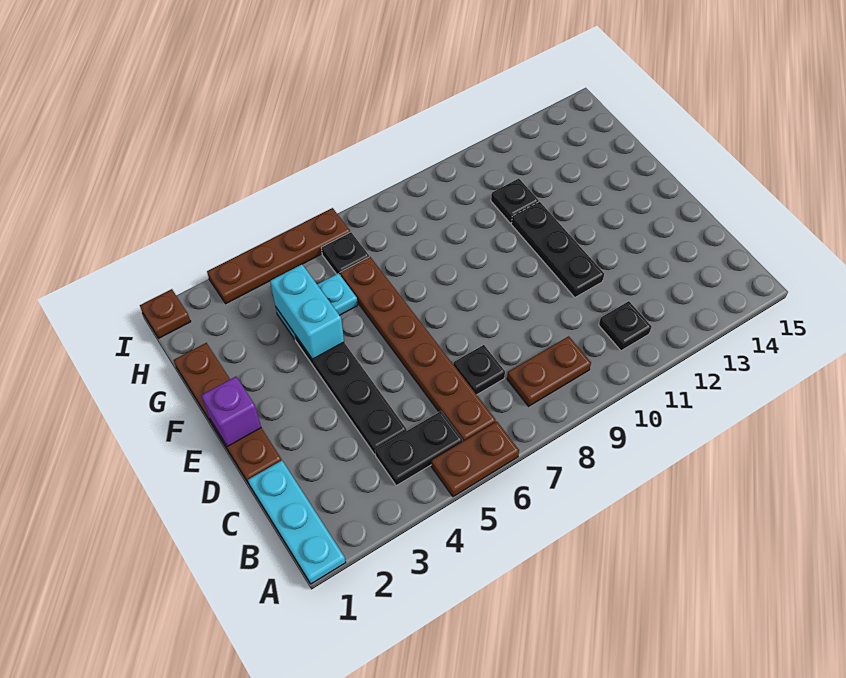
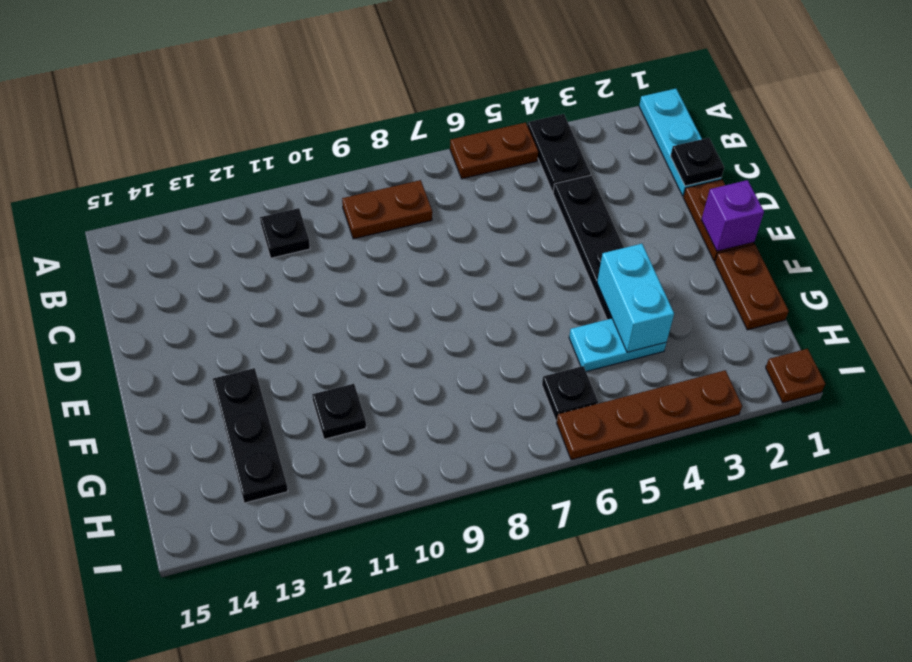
black plate B4:B5 level 1 -> black plate A4:B4 level 1
brown plate B6:G6 level 1 -> none
black plate C7 level 1 -> black plate C1 level 2
black plate D11:F11 level 1 -> black plate F13:H13 level 1

